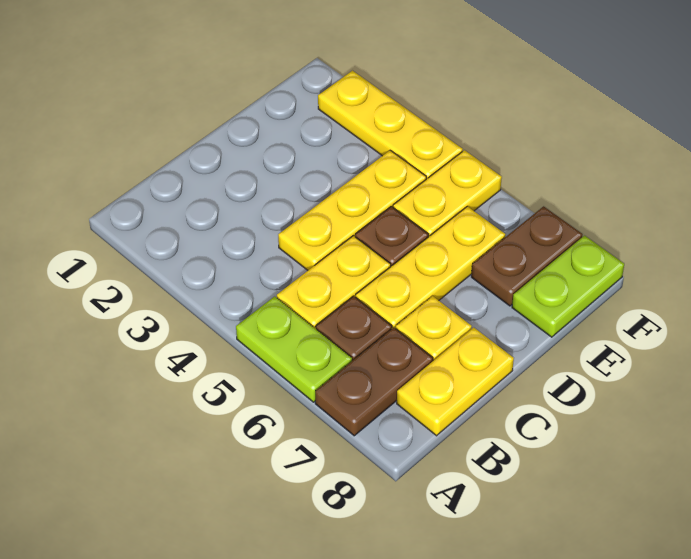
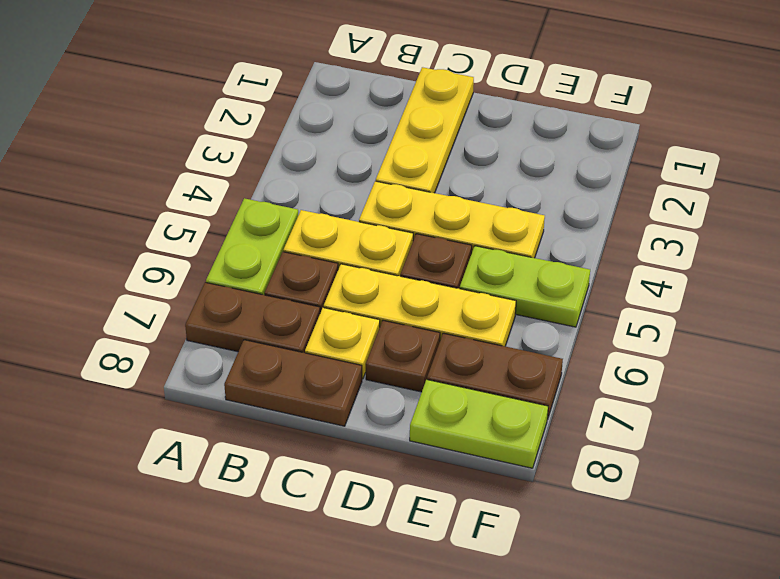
yellow plate B8:C8 level 1 -> brown plate B8:C8 level 1
none -> brown plate D7 level 1
yellow plate E5:F5 level 1 -> lime plate E5:F5 level 1
yellow plate F2:F4 level 1 -> yellow plate C1:C3 level 1

